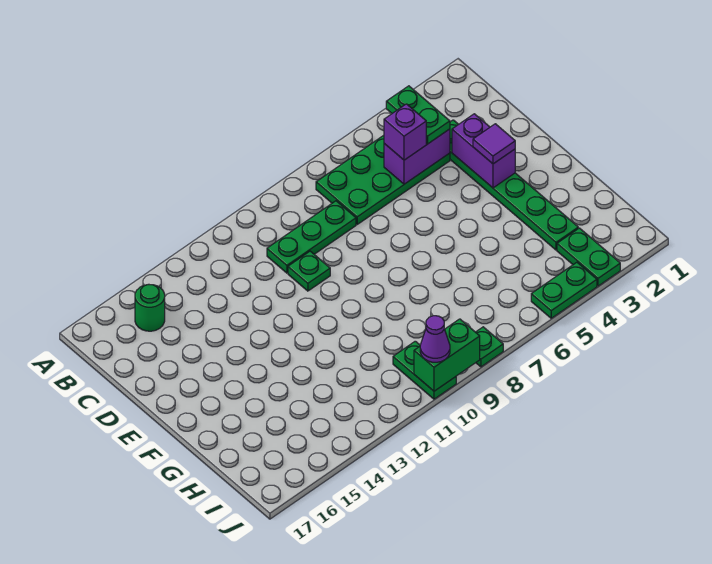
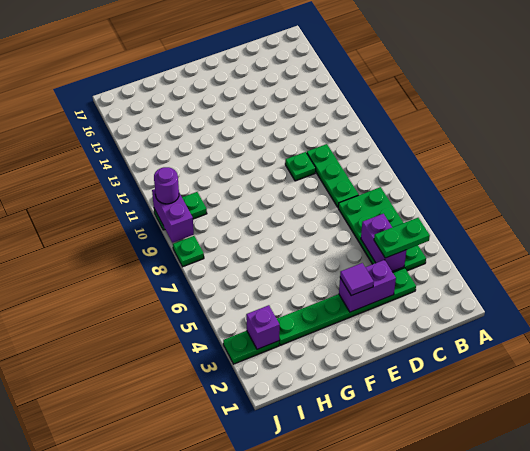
green round brick B15 level 1 -> none
purple brick C5 level 3 -> purple brick I3 level 2
green plate J4:J5 level 1 -> none
green brick J9:J10 level 2 -> purple brick J9:J10 level 2
purple cone J10 level 3 -> purple round brick J10 level 3

